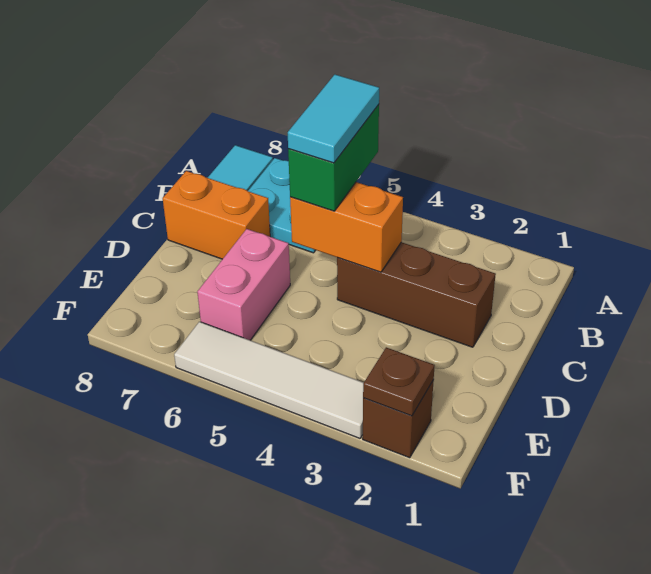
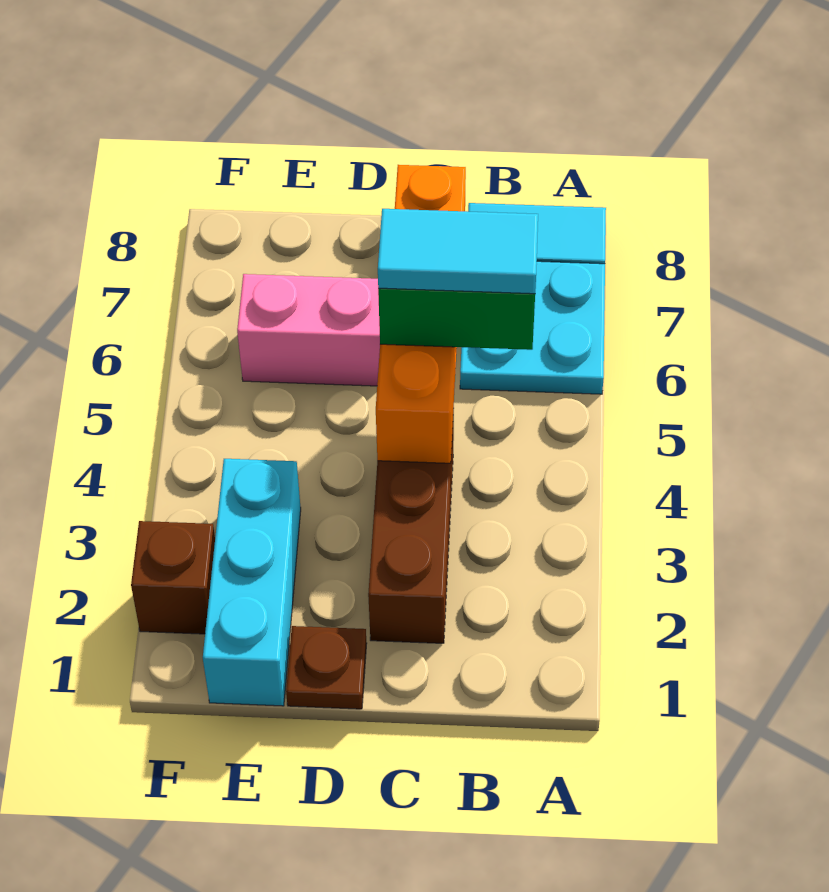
none -> cyan brick E1:E3 level 1
brown plate F2 level 2 -> brown plate D1 level 1
white tile F3:F6 level 1 -> none

